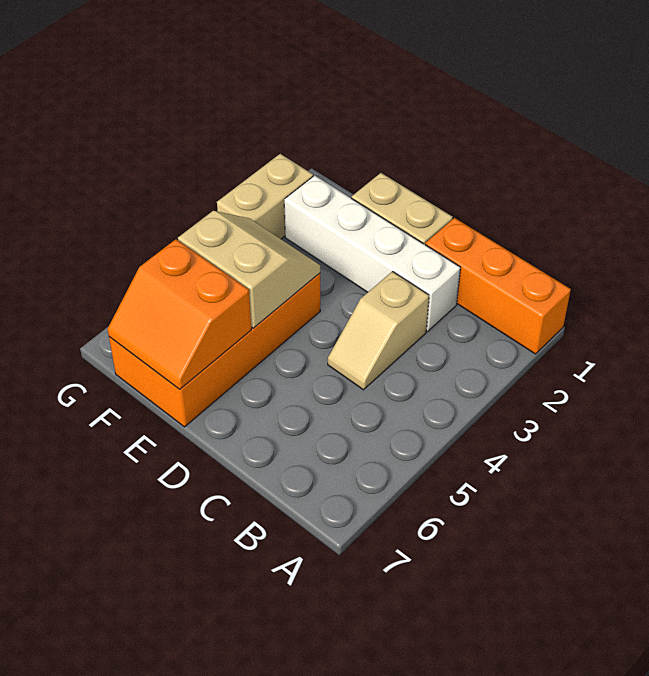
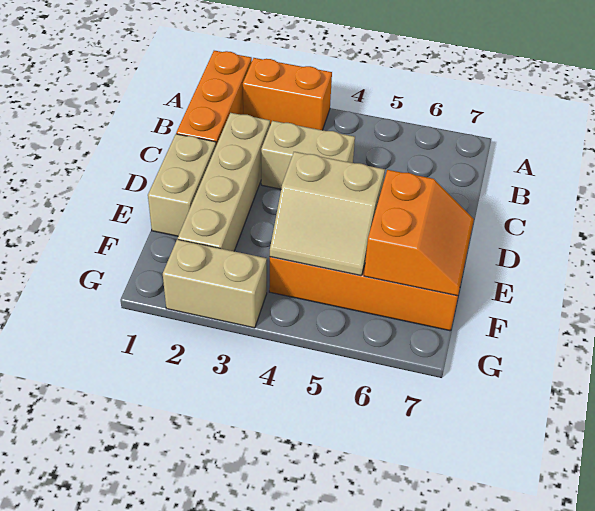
none -> orange brick A2:A3 level 1
white brick C2:F2 level 1 -> tan brick C2:F2 level 1
tan slope C3:C4 level 1 top 3 -> tan brick C3:C4 level 1
tan slope E4:F5 level 2 top 5 -> tan slope E4:F5 level 2 top E

